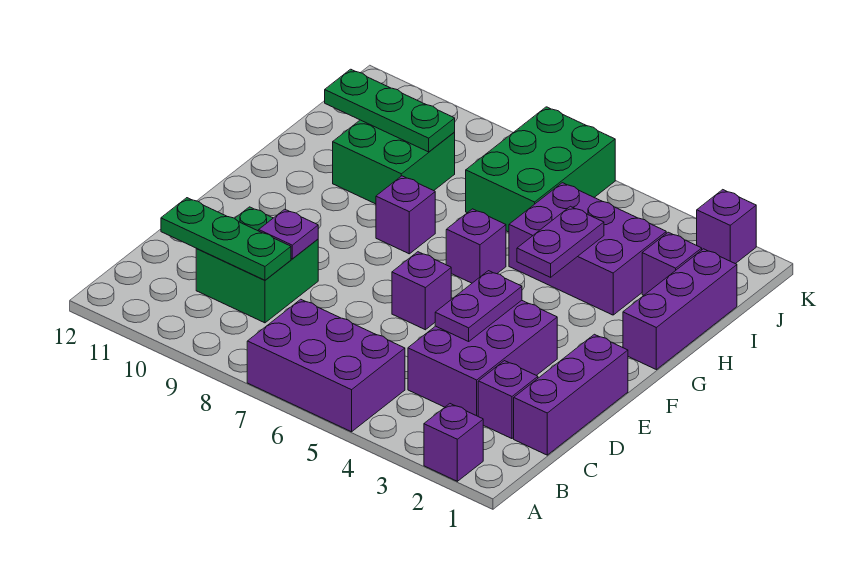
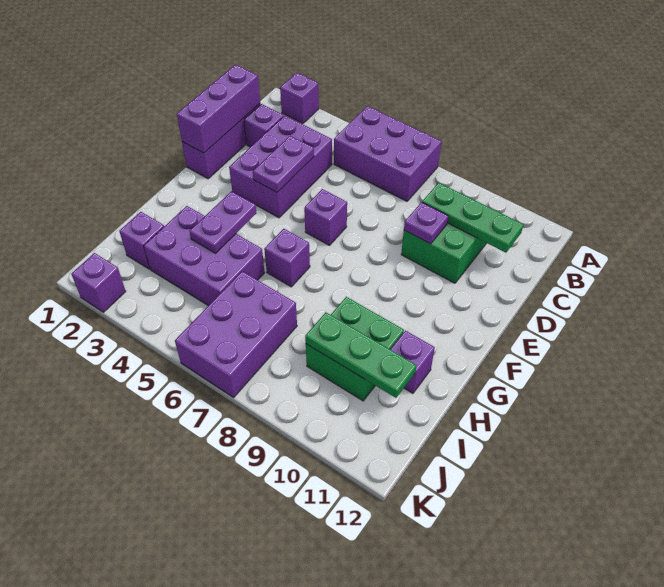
purple brick G1:I1 level 1 -> purple brick C1:E1 level 2
purple brick G8 level 1 -> purple brick H11 level 1
green brick I6:K7 level 1 -> purple brick I6:K7 level 1

